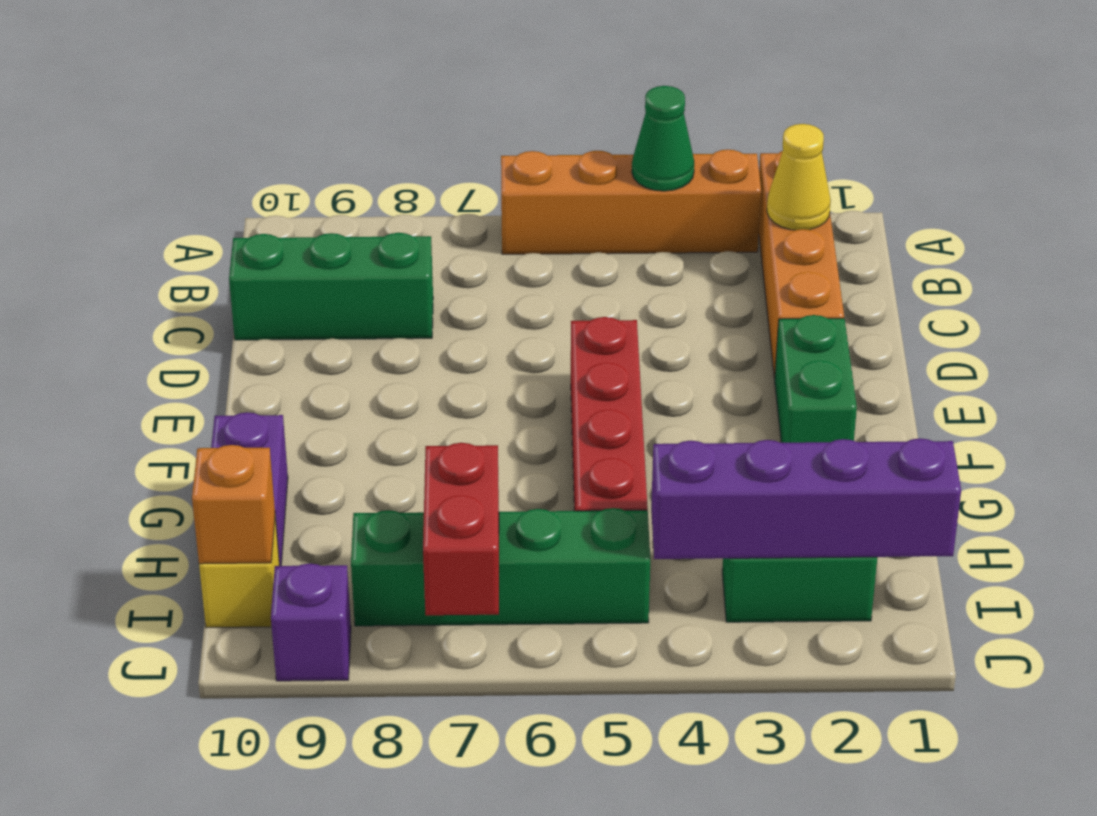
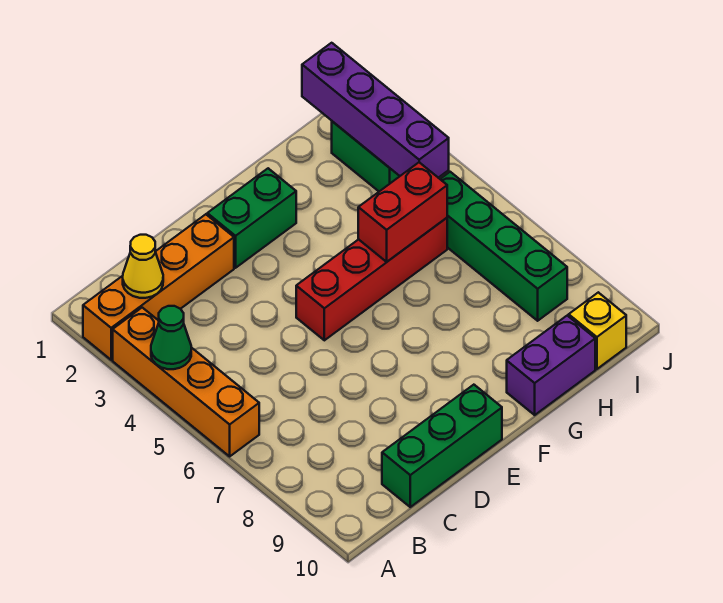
green brick C8:C10 level 1 -> green brick C10:E10 level 1
red brick I7:J7 level 2 -> red brick G5:H5 level 2
orange brick I10 level 2 -> none
purple brick J9 level 1 -> none

